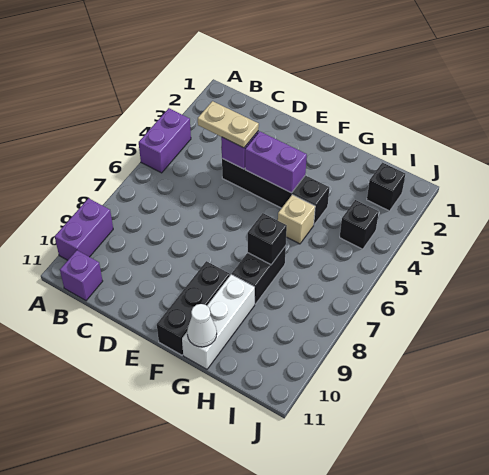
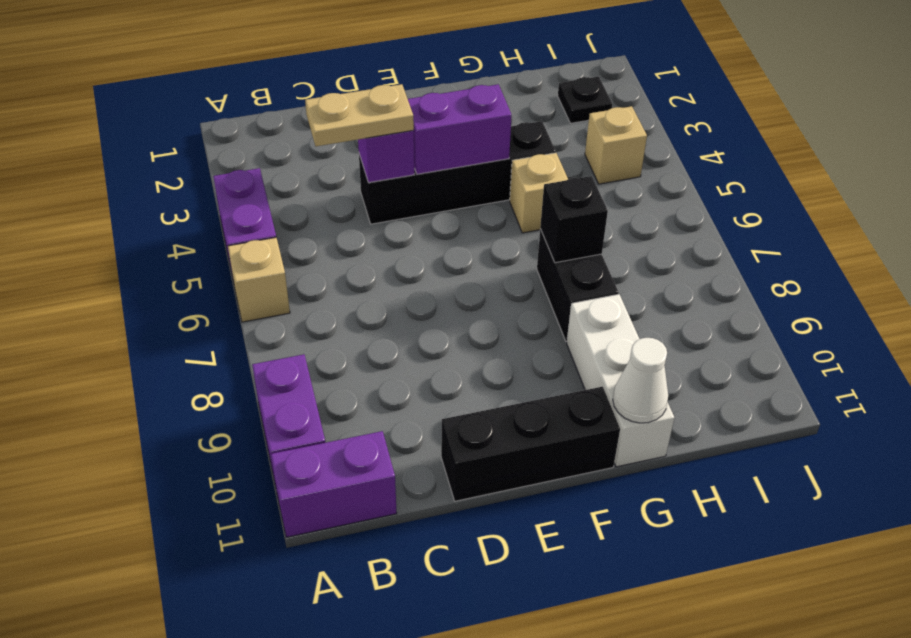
none -> tan brick A6 level 1
purple brick B11 level 1 -> purple brick A11:B11 level 1
black brick F9:F11 level 1 -> black brick D11:F11 level 1
black brick I2 level 1 -> black plate I2 level 1
black brick I4 level 1 -> tan brick I4 level 1

